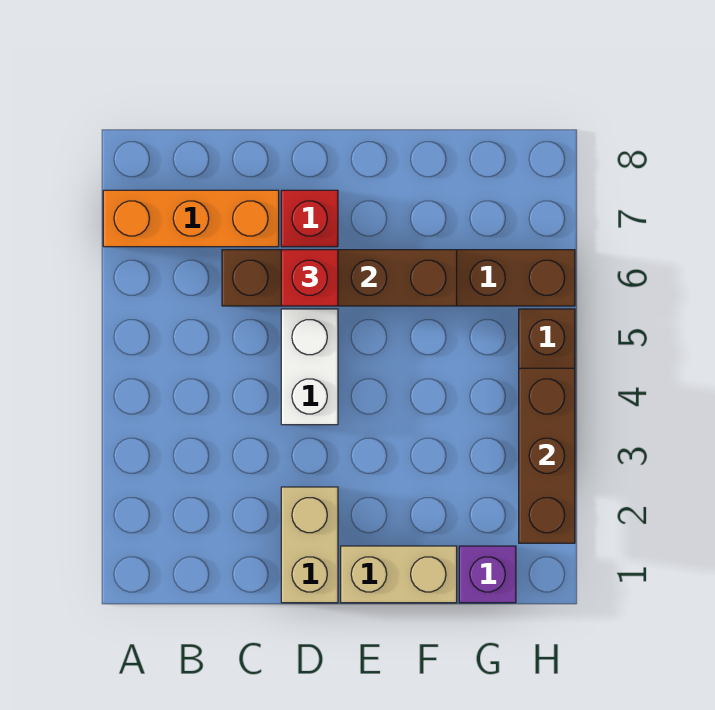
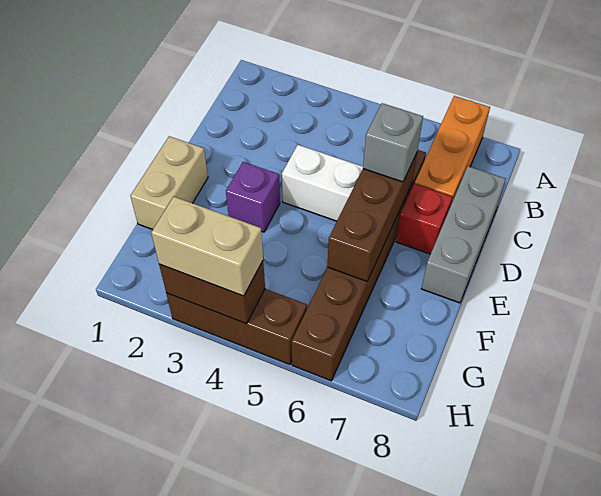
none -> grey brick C8:E8 level 1
tan brick D1:D2 level 1 -> tan brick H3:H4 level 3
red brick D6 level 3 -> grey brick D6 level 3
purple brick G1 level 1 -> purple brick E3 level 1
brown brick H2:H4 level 2 -> brown brick H3:H4 level 2

